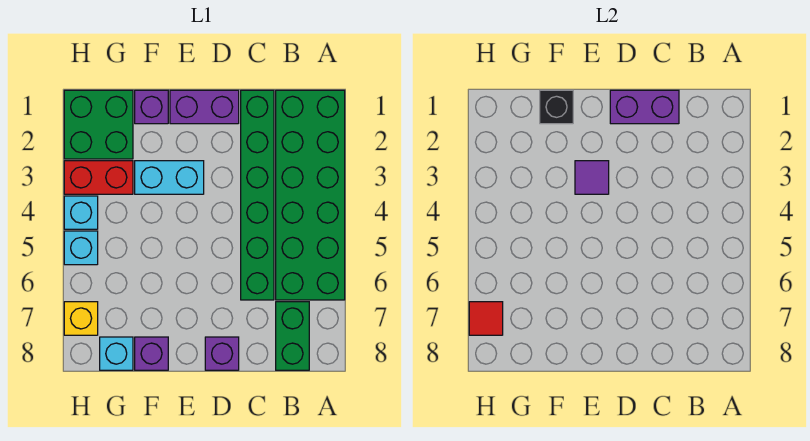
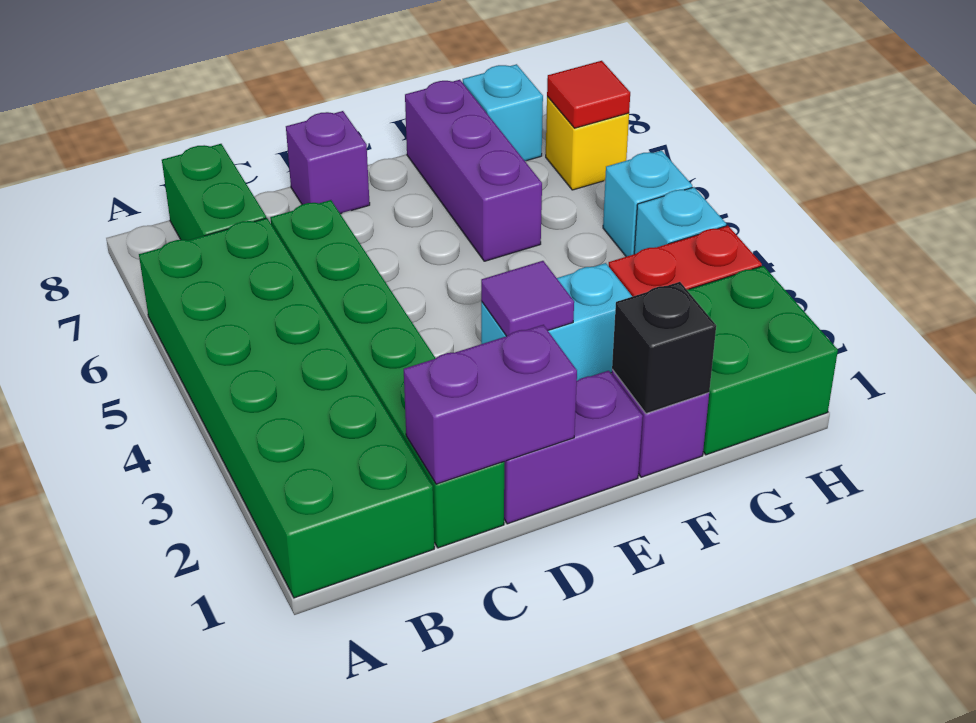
purple brick F8 level 1 -> purple brick F6:F8 level 1

